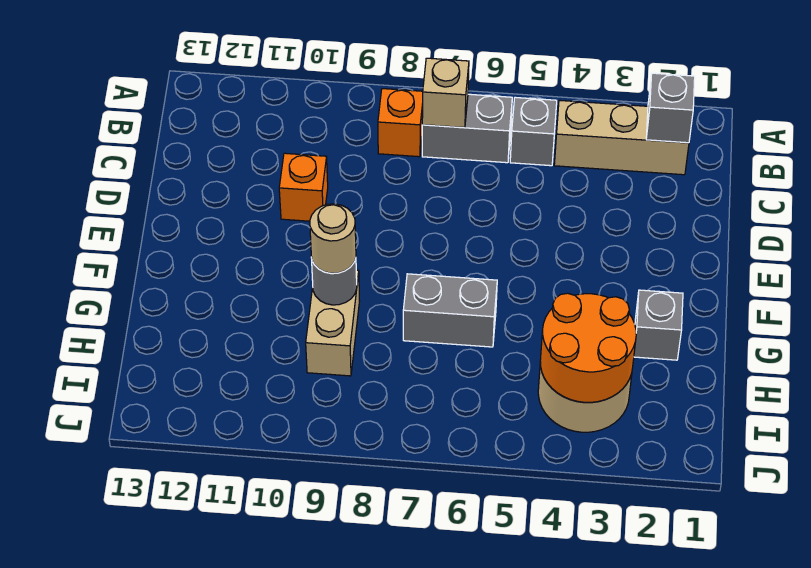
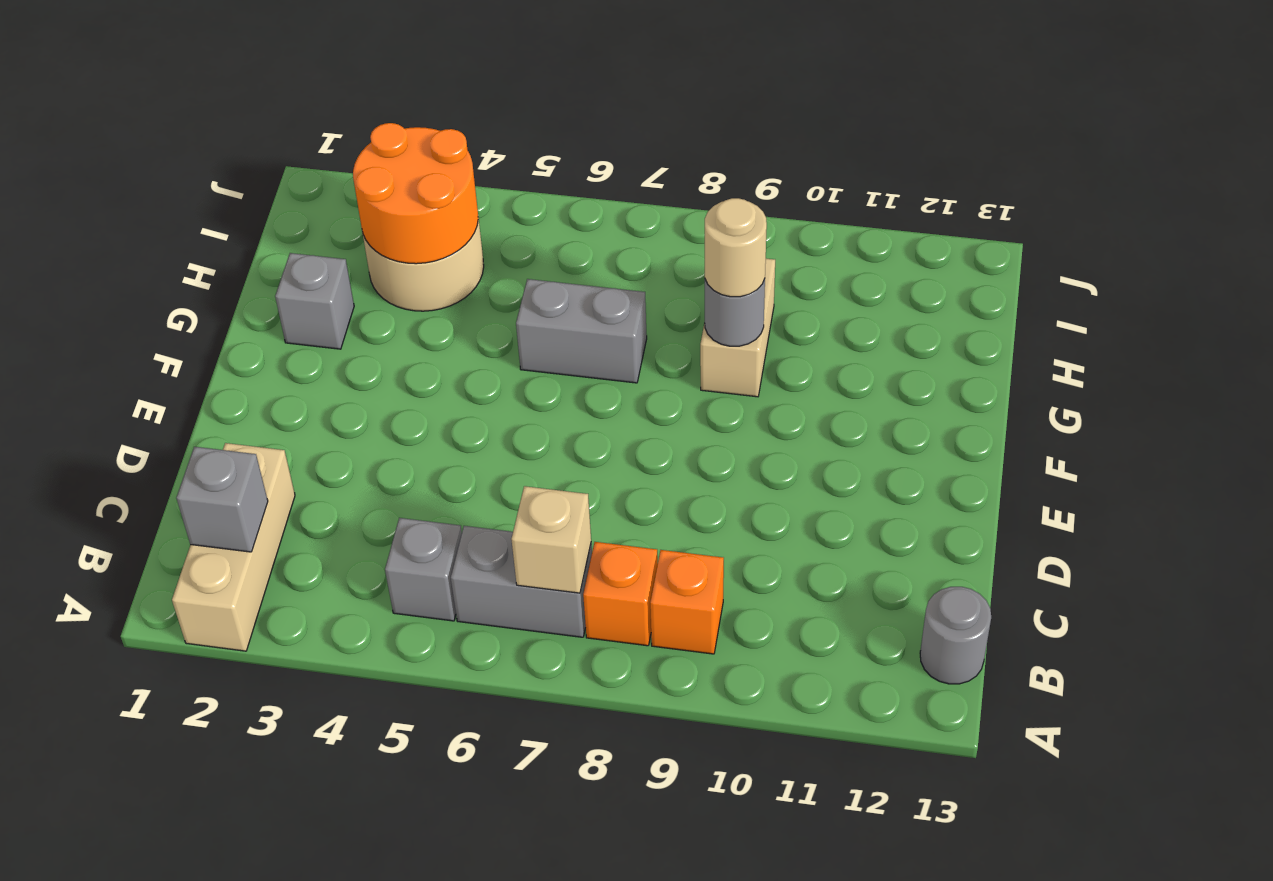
tan brick B2:B4 level 1 -> tan brick A2:C2 level 1
none -> grey round brick B13 level 1
orange brick D10 level 1 -> orange brick B9 level 1

